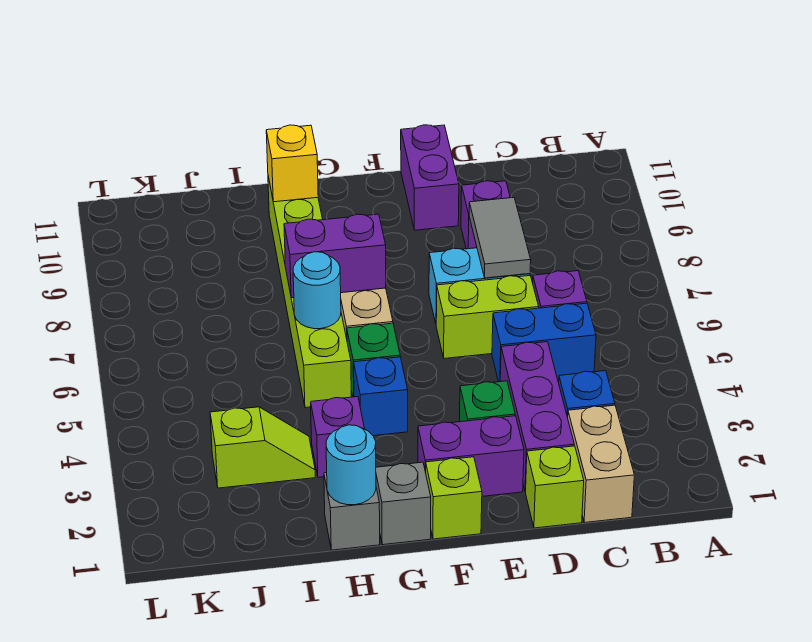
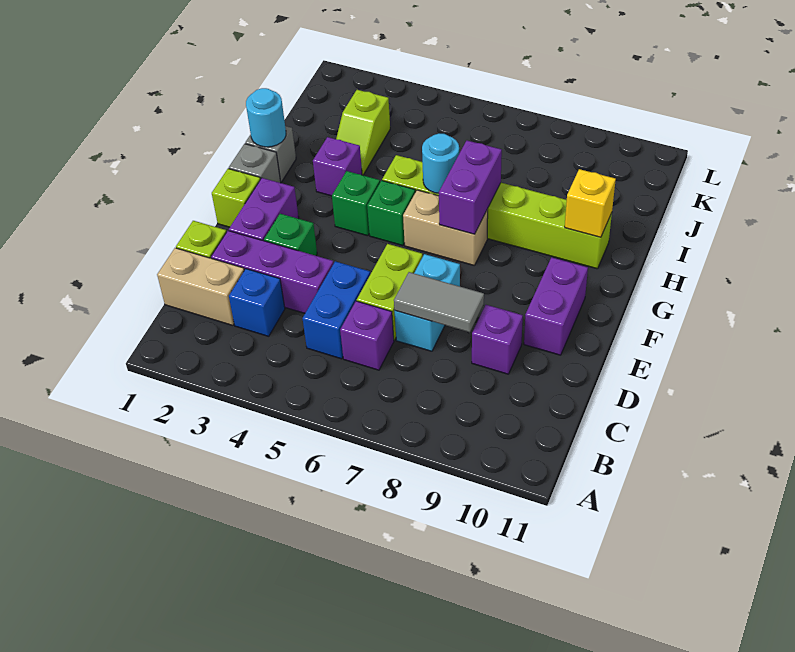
purple brick E10:E11 level 1 -> purple brick E10:F10 level 1
blue brick G4 level 1 -> green brick G4 level 1

